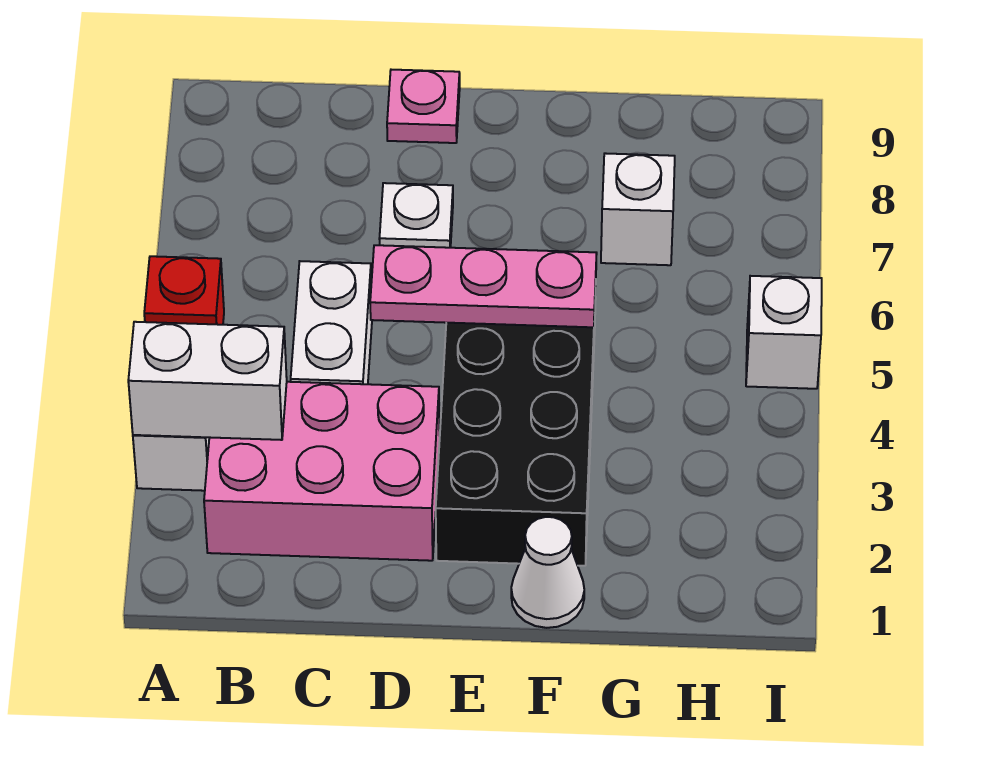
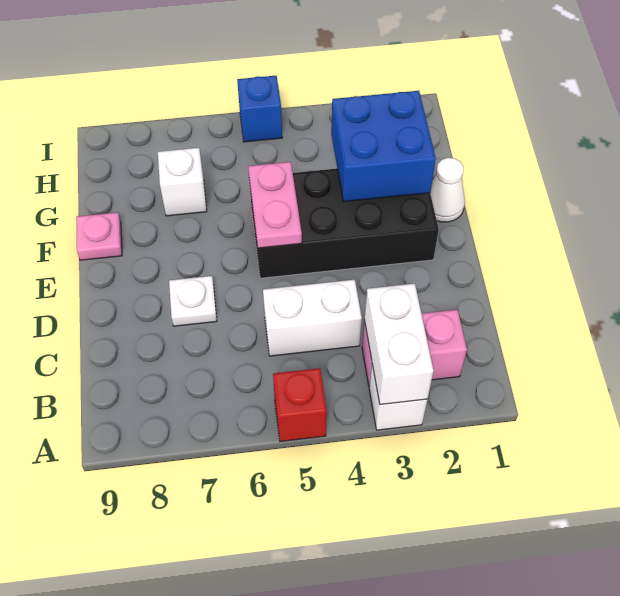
pink brick B2:D3 level 1 -> pink brick B2:B3 level 1
pink plate D5:F5 level 2 -> pink plate E5:F5 level 2
pink plate D9 level 1 -> pink plate F9 level 1
none -> blue brick F2:G3 level 2
white brick I5 level 1 -> blue brick I5 level 1

